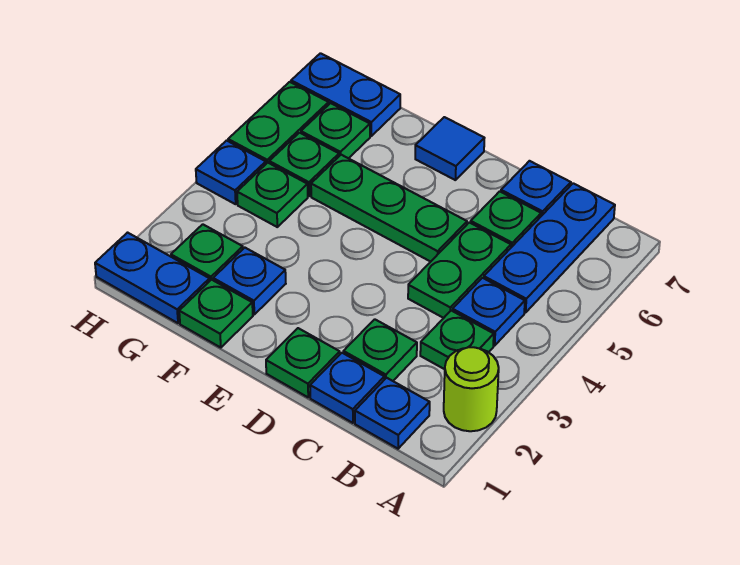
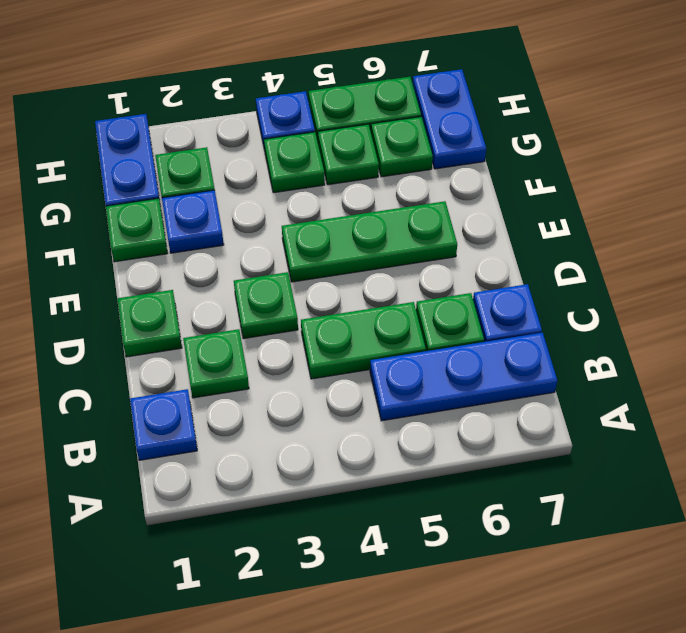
lime round brick A2 level 1 -> none
green plate B3 level 1 -> green plate D3 level 1
blue plate B4 level 1 -> none
blue plate C1 level 1 -> none
green plate D5:F5 level 1 -> green plate E4:E6 level 1
blue tile E7 level 1 -> none

